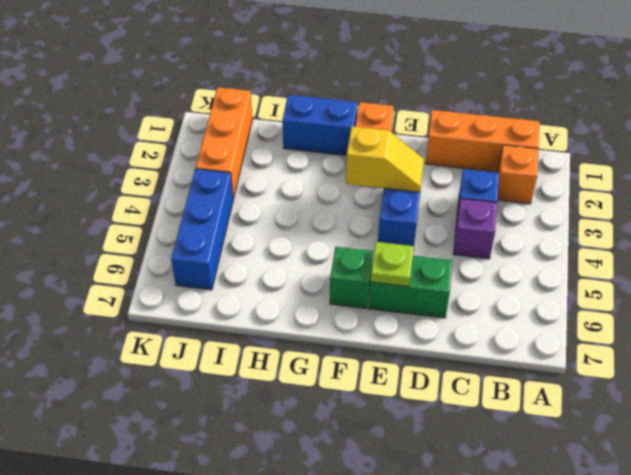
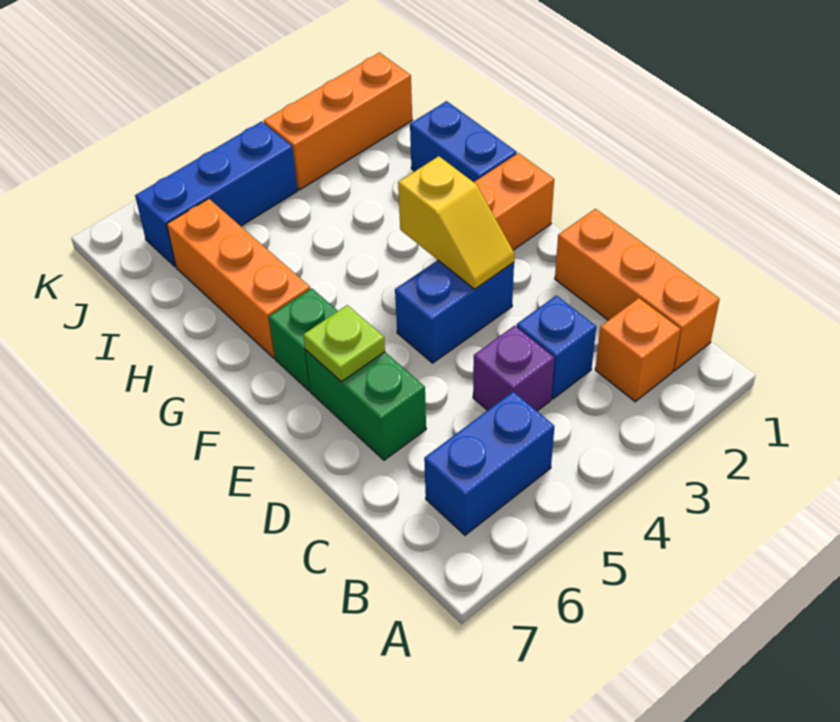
none -> blue brick B5:B6 level 1
none -> orange brick G6:I6 level 1

